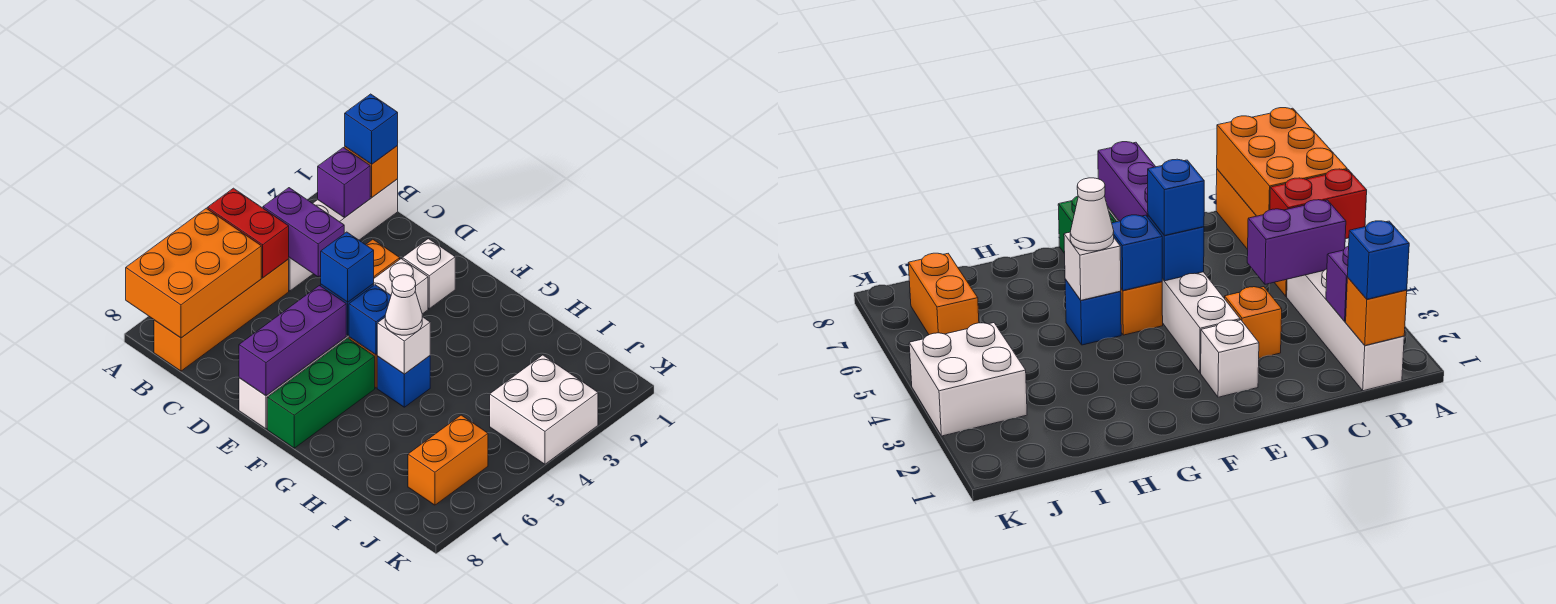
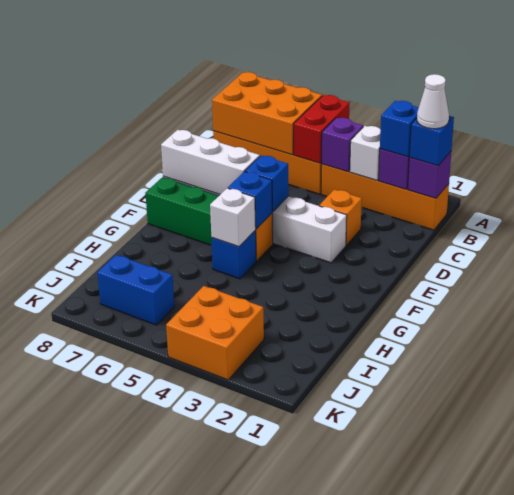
white brick B1:B4 level 1 -> orange brick B1:B4 level 1
orange brick B1 level 2 -> purple brick B1 level 2
purple brick B4:C4 level 2 -> purple brick B4 level 2
white brick E2 level 1 -> white brick B3 level 2
blue brick E5 level 3 -> blue brick B2 level 3
purple brick E6:E8 level 2 -> white brick E6:E8 level 2
white cone G5 level 3 -> white cone B1 level 4
white brick J3:K4 level 1 -> orange brick J3:K4 level 1
orange brick J6:J7 level 1 -> blue brick J6:J7 level 1

